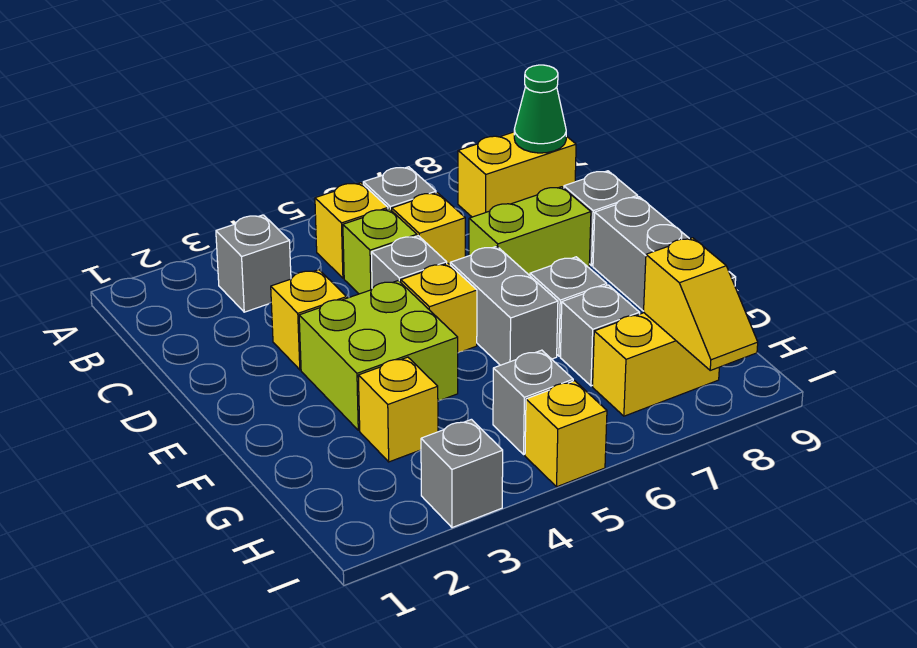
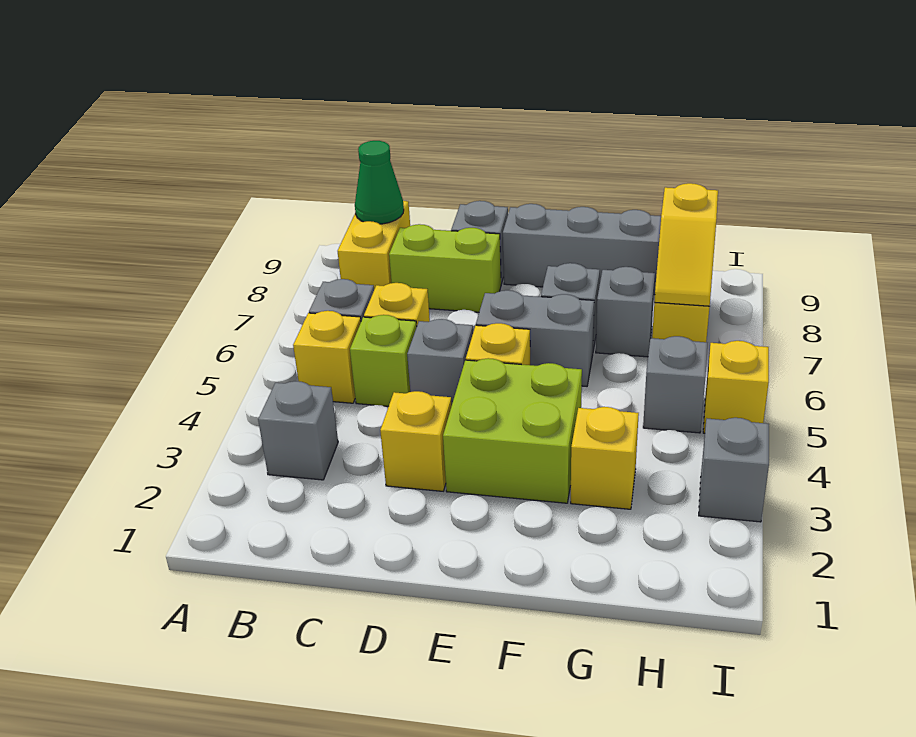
lime brick D7:D8 level 1 -> lime brick C8:D8 level 1
yellow slope H8:I8 level 2 top H -> yellow slope H7:H8 level 2 top 8

